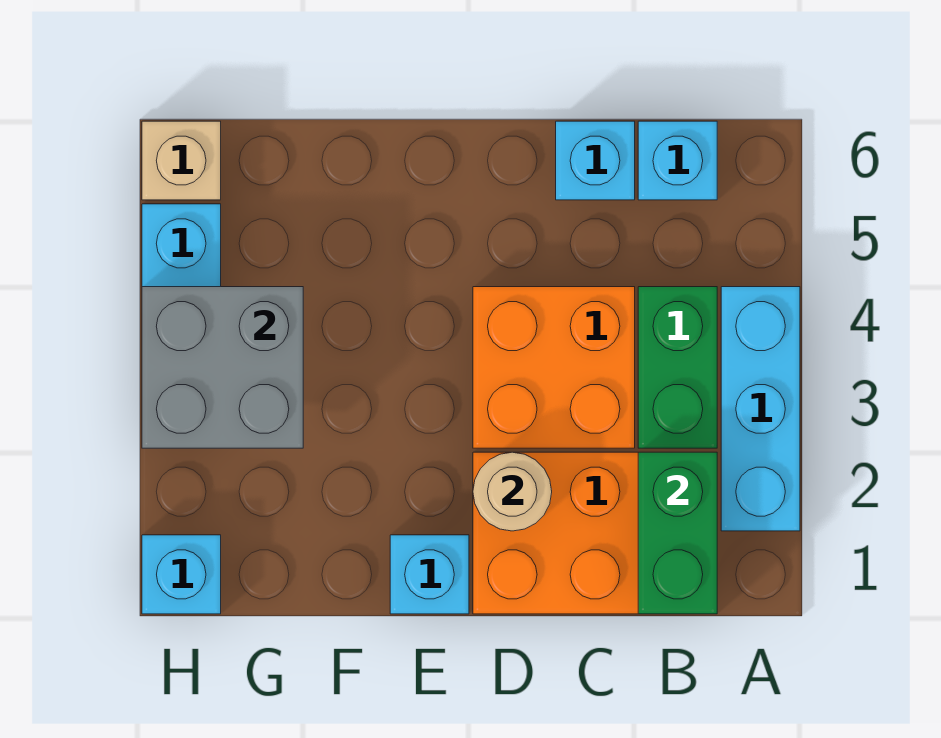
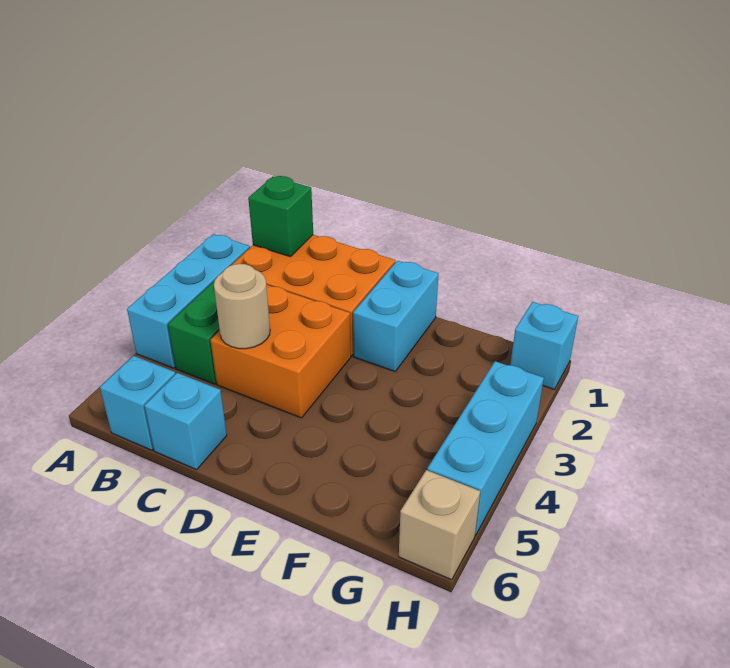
green brick B1:B2 level 2 -> green brick B1 level 2
tan round brick D2 level 2 -> tan round brick C4 level 2
cyan brick E1 level 1 -> cyan brick E1:E2 level 1
grey brick G3:H4 level 2 -> none

